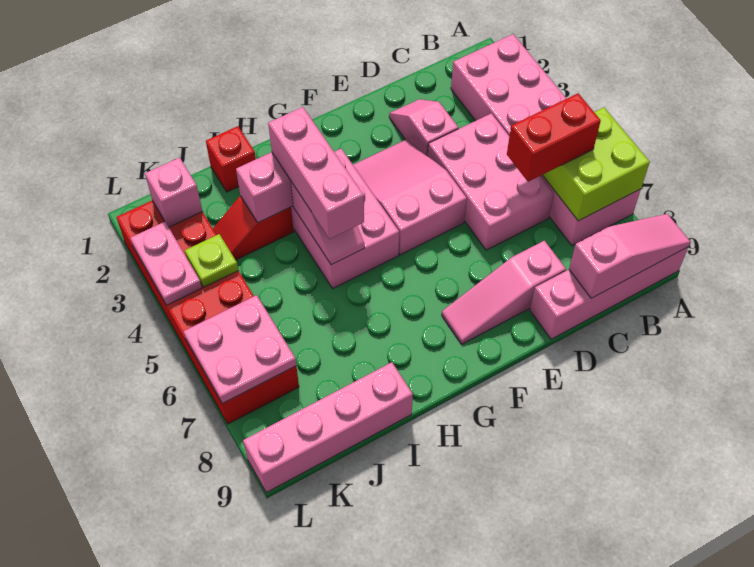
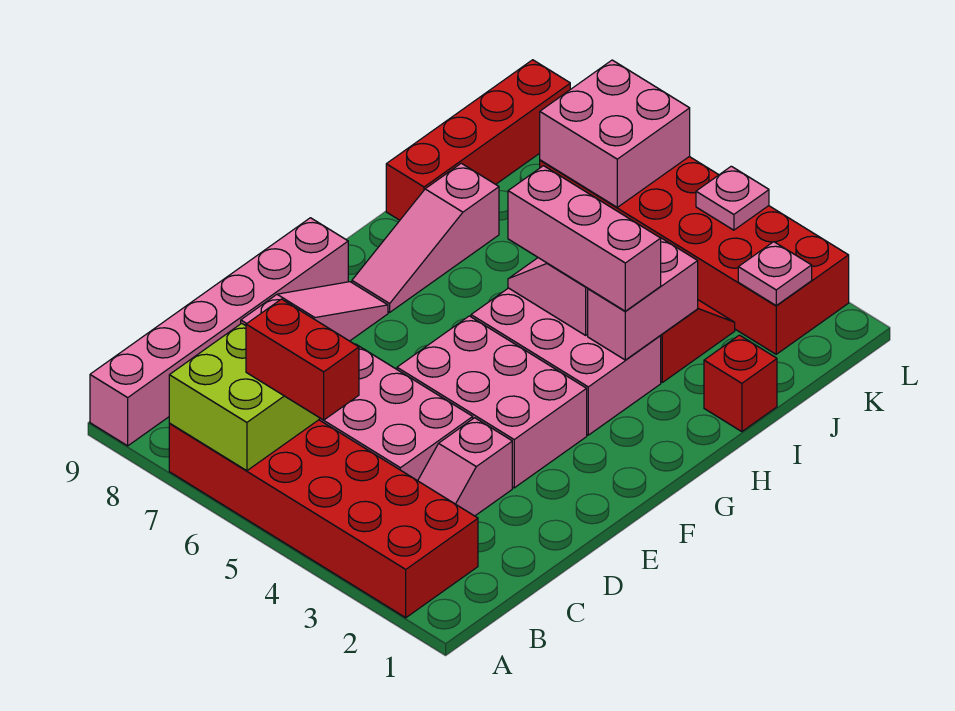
pink brick A2:B7 level 1 -> red brick A2:B7 level 1
pink brick A9:D9 level 1 -> pink brick A9:F9 level 1
pink slope A9:C9 level 2 top C -> pink slope G8:I8 level 1 top I
red brick B6:C6 level 3 -> red brick B5:B6 level 3
pink slope D2:D3 level 1 top 3 -> pink slope C3:D3 level 1 top D
pink slope E3:F5 level 1 top 5 -> pink brick E3:F5 level 1
pink brick I9:L9 level 1 -> red brick I9:L9 level 1
pink brick K2 level 2 -> pink plate K2 level 2
lime plate K4 level 2 -> none
pink plate K6:L7 level 2 -> pink brick K6:L7 level 2
pink plate L3:L4 level 2 -> pink plate L4 level 2

